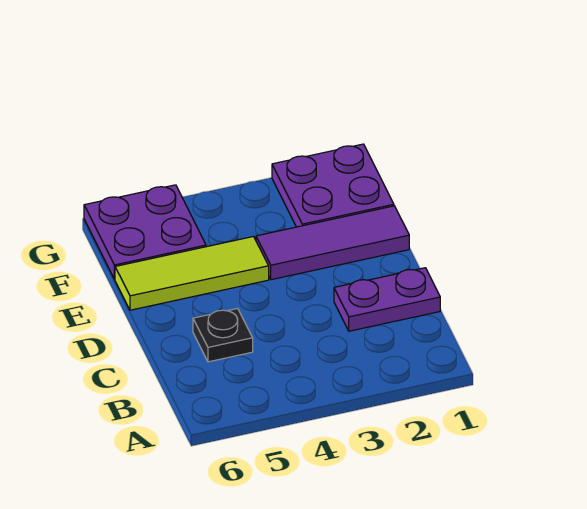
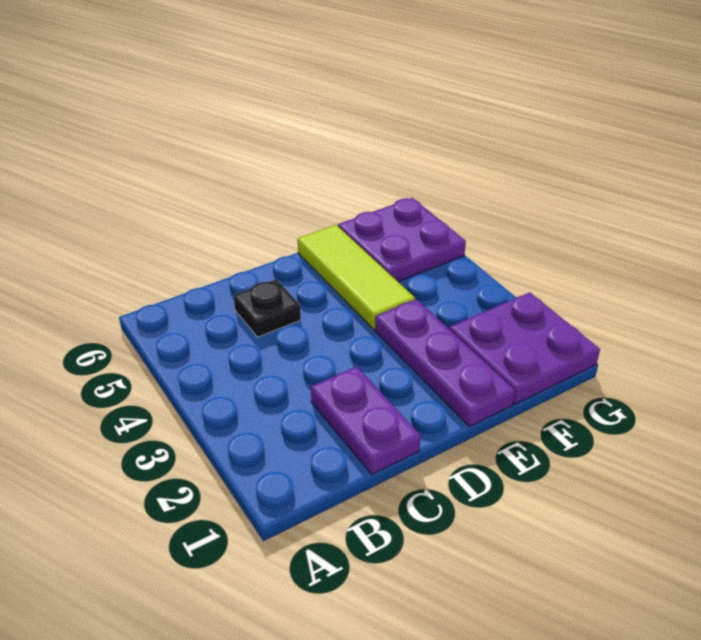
purple tile E1:E3 level 1 -> purple plate E1:E3 level 1

